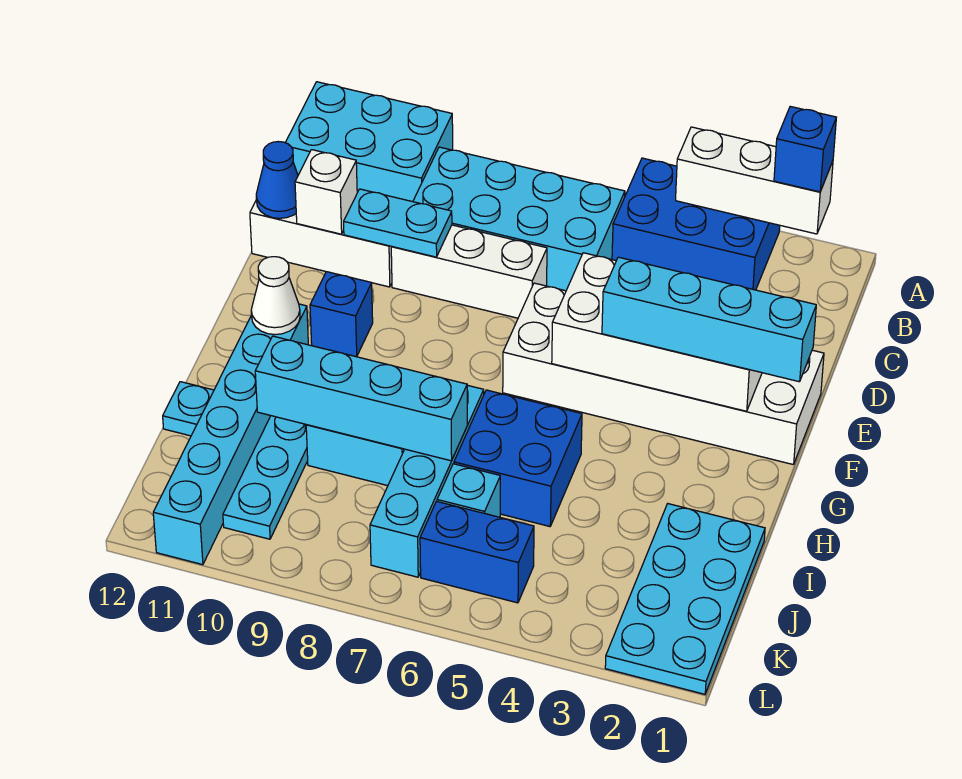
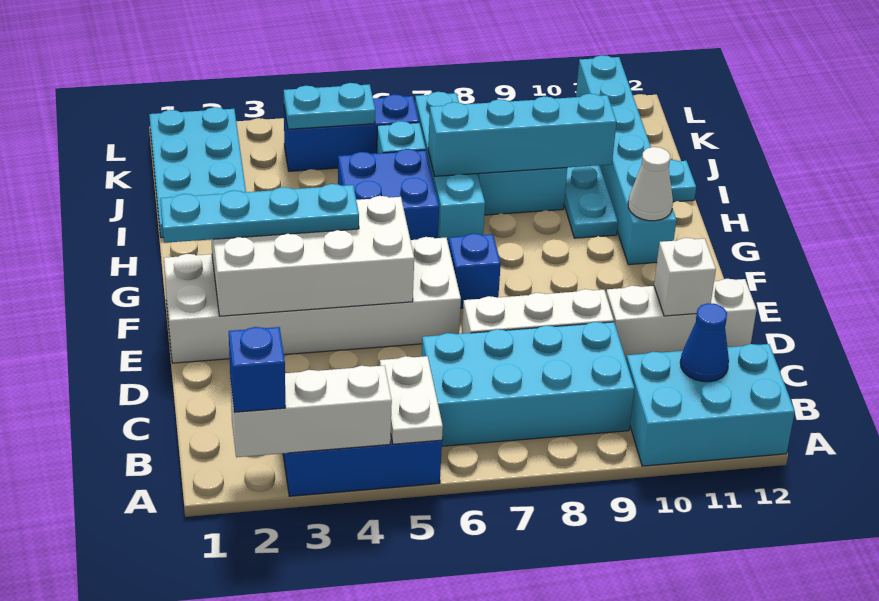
none -> white plate A5:B5 level 2
cyan plate D9:D10 level 2 -> cyan plate K4:K5 level 2
blue cone D12 level 2 -> blue cone B11 level 2
cyan brick F1:F4 level 3 -> cyan plate F1:F4 level 3
blue brick F10 level 1 -> blue brick F7 level 1
blue brick K5:K6 level 1 -> blue brick K4:K6 level 1

